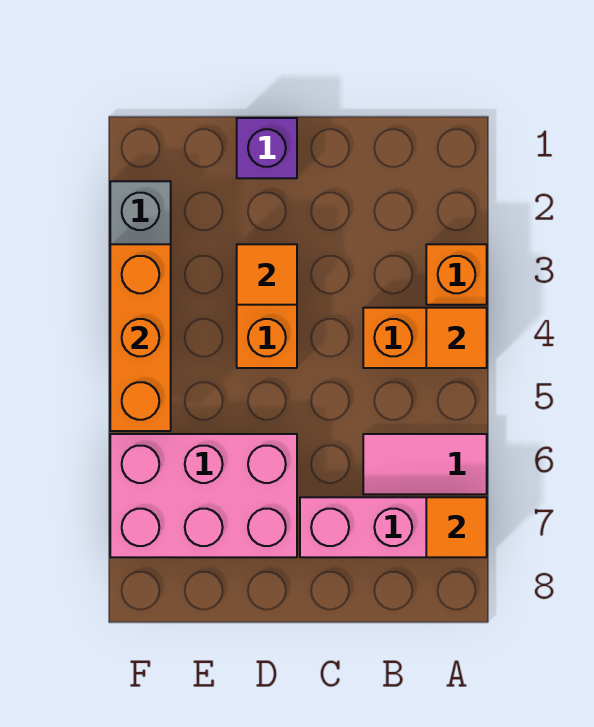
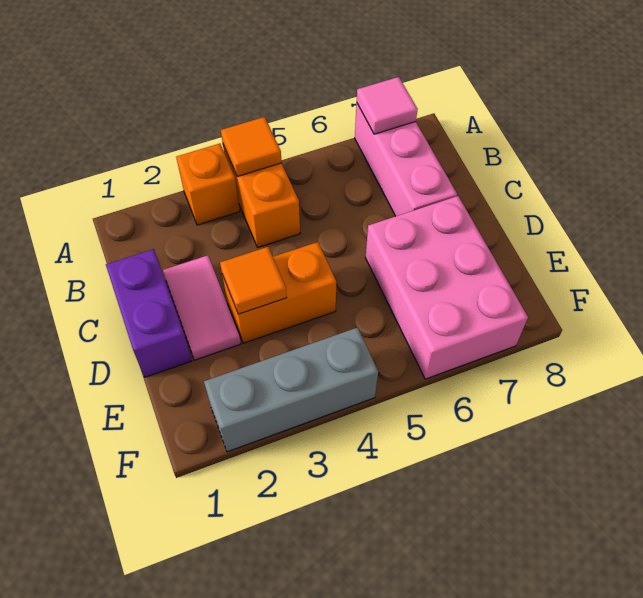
pink tile A6:B6 level 1 -> pink tile C2:D2 level 1
orange tile A7 level 2 -> pink tile A7 level 2
purple brick D1 level 1 -> purple brick C1:D1 level 1
orange brick F3:F5 level 2 -> none

